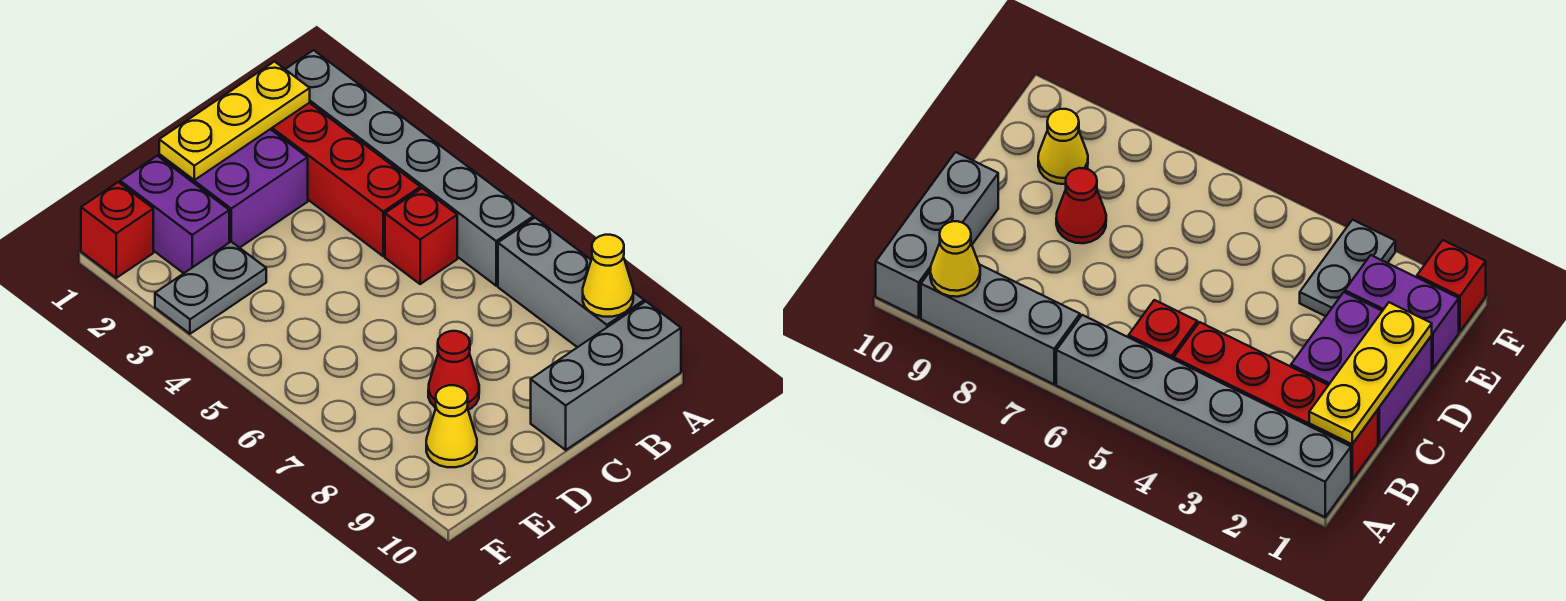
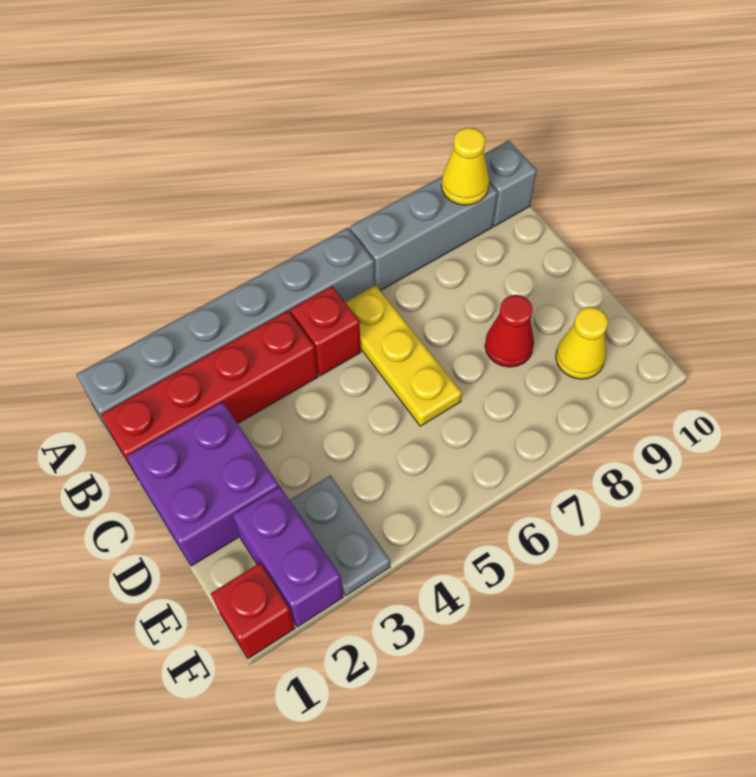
grey brick A10:C10 level 1 -> grey brick A10 level 1
yellow plate B1:D1 level 2 -> yellow plate B6:D6 level 1
purple brick E1:E2 level 1 -> purple brick E2:F2 level 1

